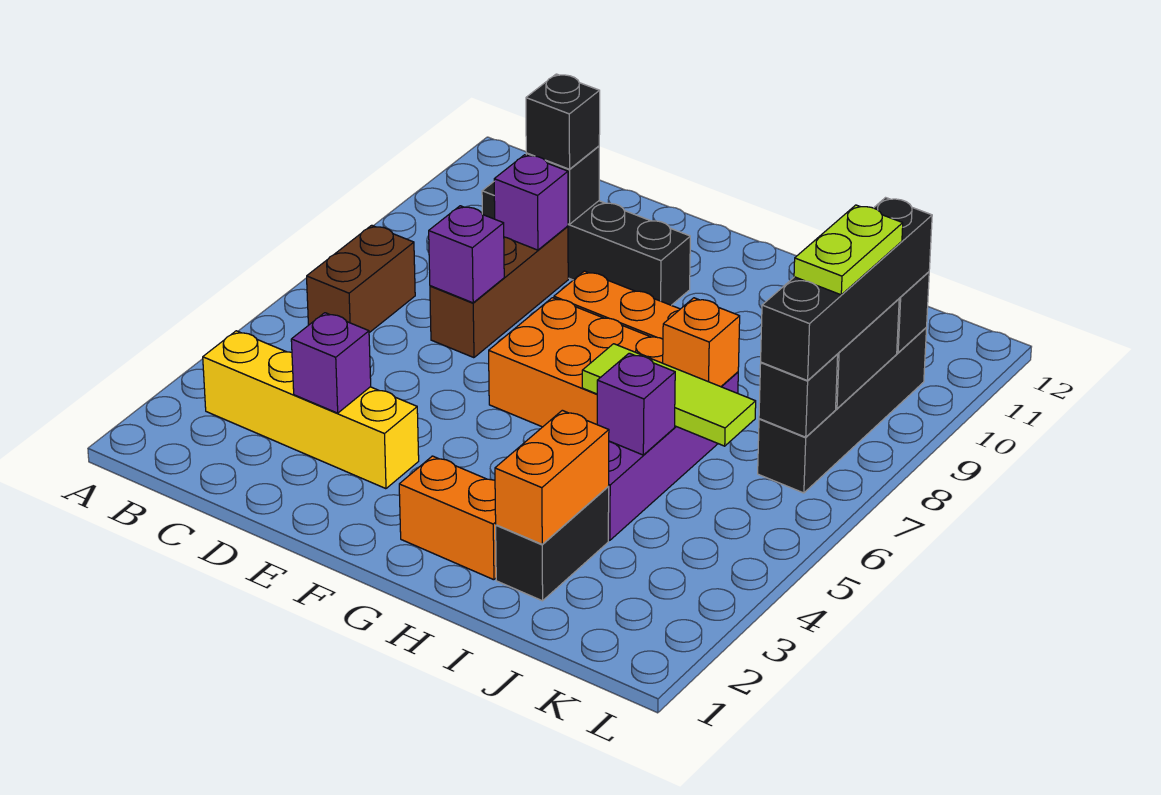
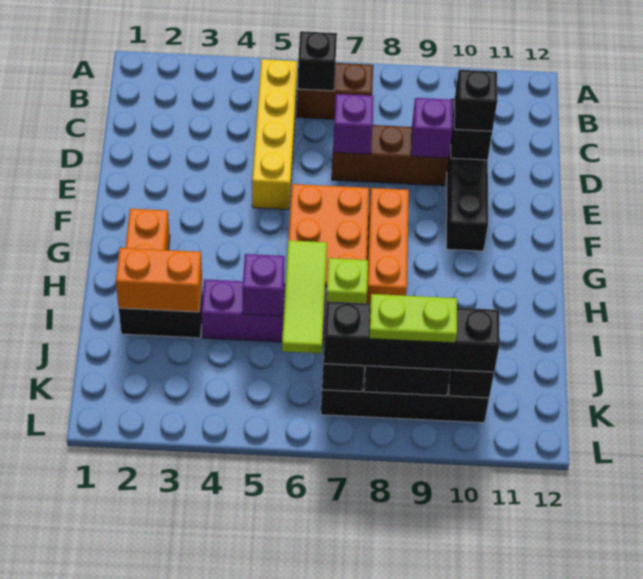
yellow brick B3:E3 level 1 -> yellow brick B5:E5 level 1
none -> black brick B6 level 2
purple brick D3 level 2 -> none
orange brick I7 level 2 -> lime brick I7 level 2

